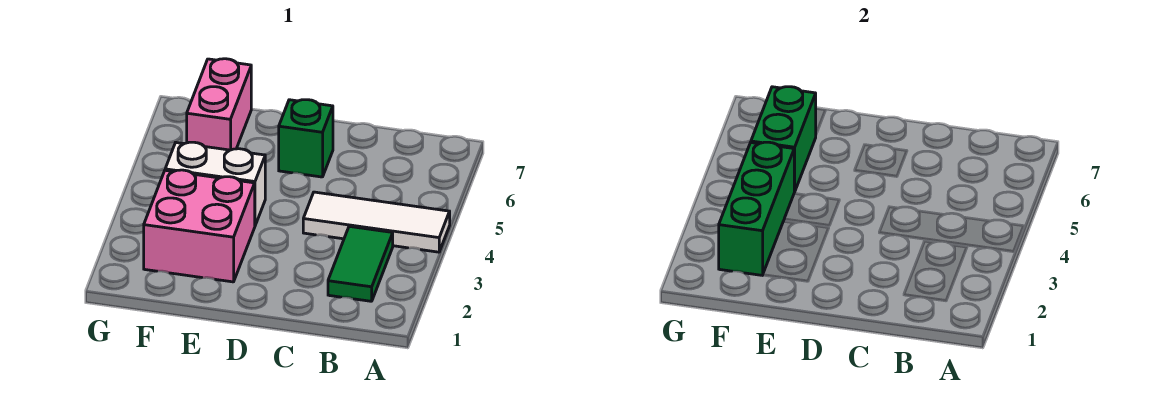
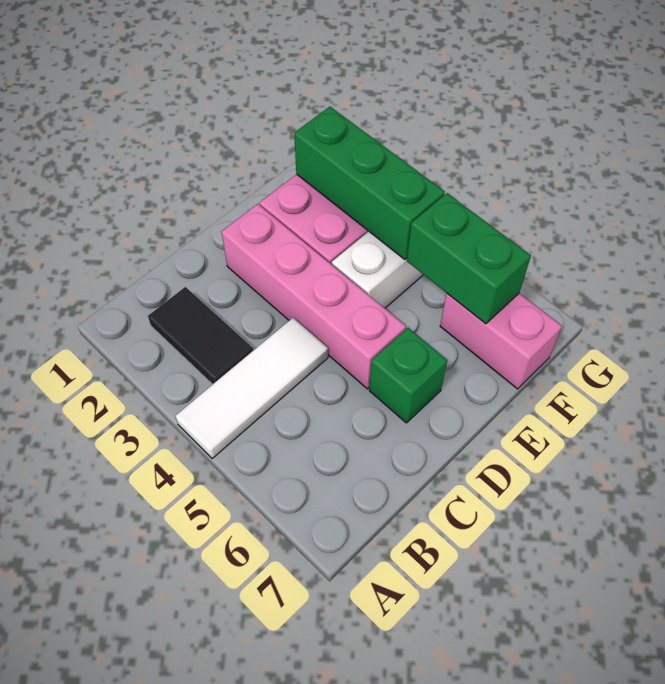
green tile B2:B3 level 1 -> black tile B2:B3 level 1
none -> pink brick D2:D5 level 1

